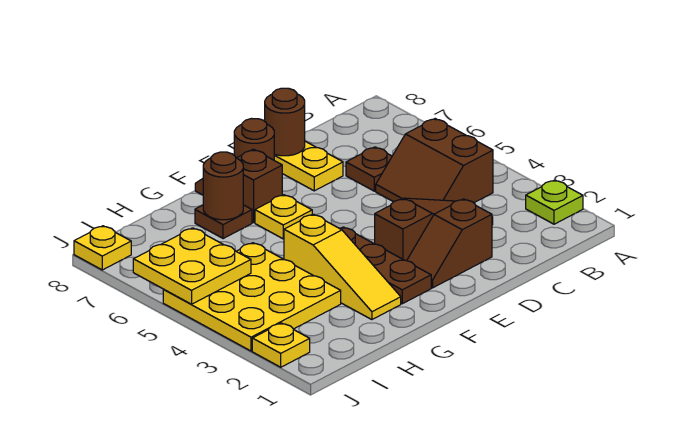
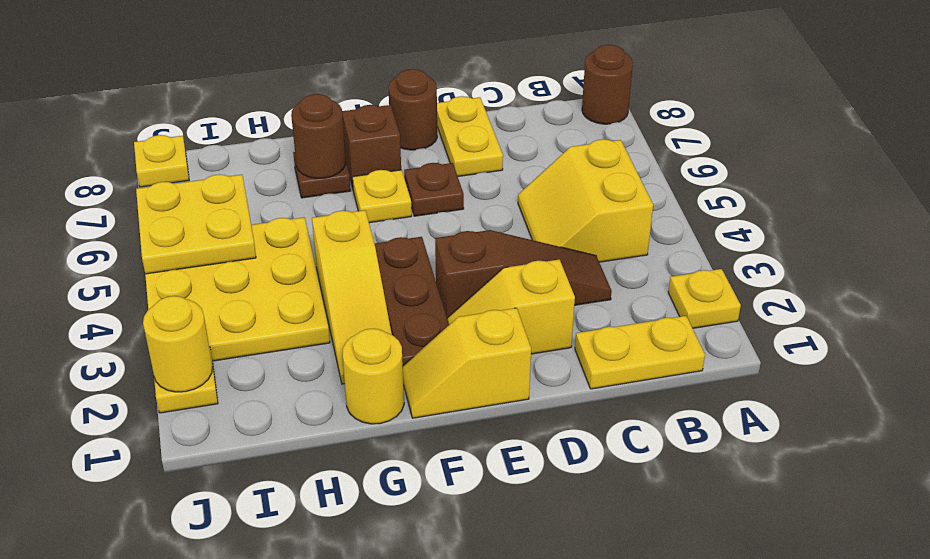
lime plate A2 level 1 -> yellow plate A2 level 1
none -> yellow plate B1:C1 level 1
brown slope B4:C5 level 1 top B -> yellow slope B4:C5 level 1 top B
brown plate C6 level 1 -> brown plate E6 level 1
brown slope D2:E2 level 1 top D -> yellow slope D2:E2 level 1 top D
brown round brick D8 level 2 -> brown round brick A8 level 1
none -> yellow slope E1:F1 level 1 top E
none -> yellow round brick G1 level 1
none -> yellow round brick J2 level 2

